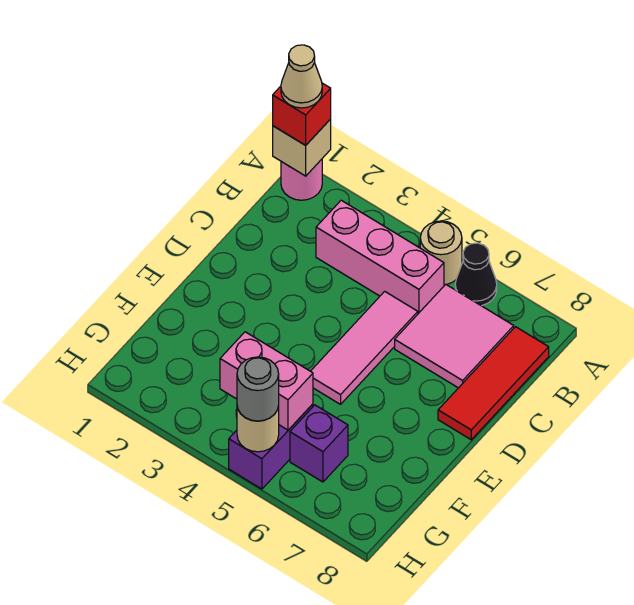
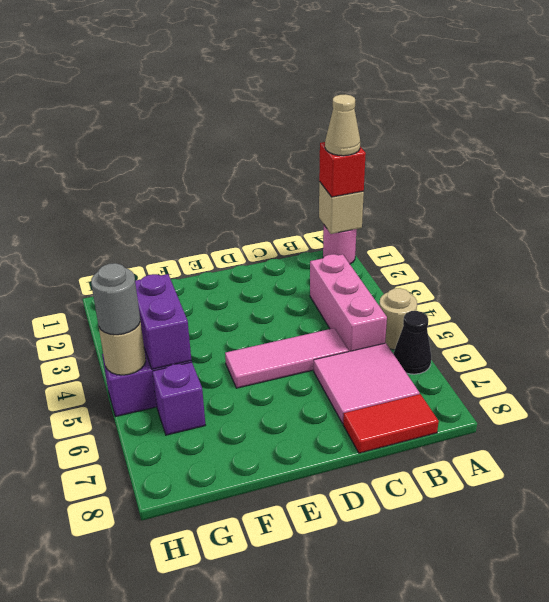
red tile B8:D8 level 1 -> red tile B8:C8 level 1
pink brick G4:G5 level 2 -> purple brick G4:G5 level 2

